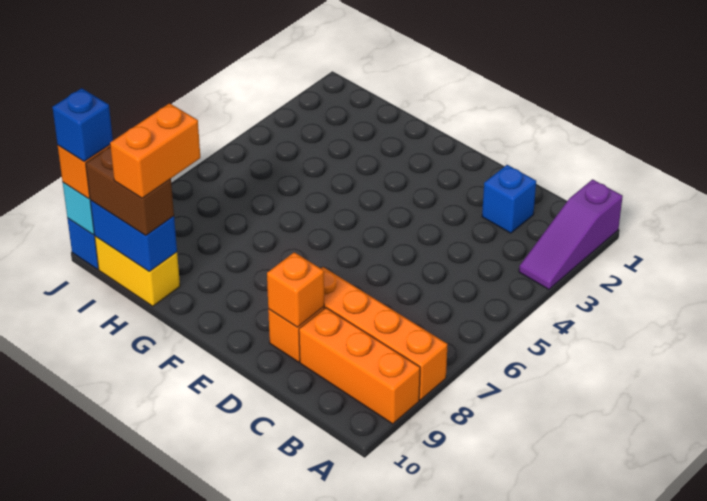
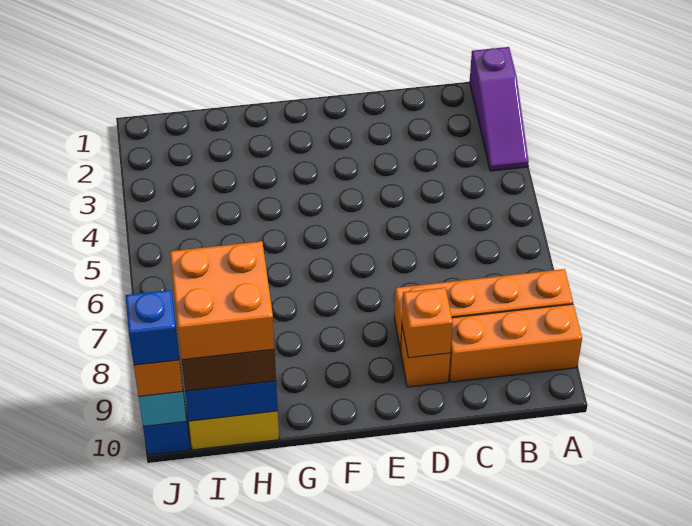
blue brick C2 level 1 -> none
orange brick H9:H10 level 4 -> orange brick H9:I10 level 4

